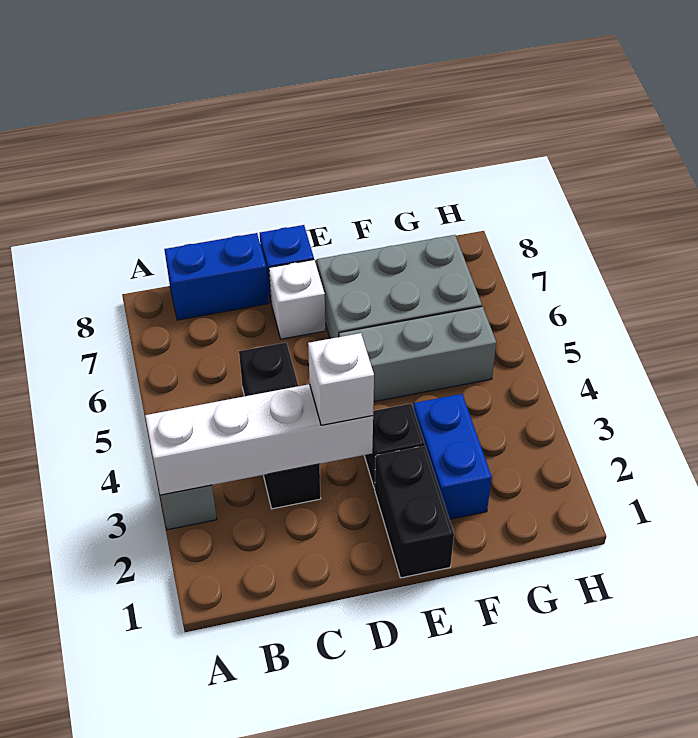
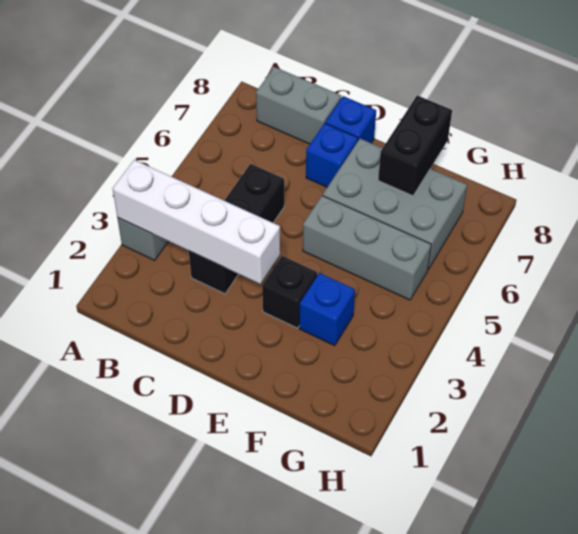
blue brick B8:C8 level 1 -> grey brick B8:C8 level 1
white brick D3 level 3 -> none
white brick D7 level 1 -> blue brick D7 level 1
black brick E1:E2 level 1 -> black brick F7:F8 level 2
blue brick F2:F3 level 1 -> blue brick F3 level 1

